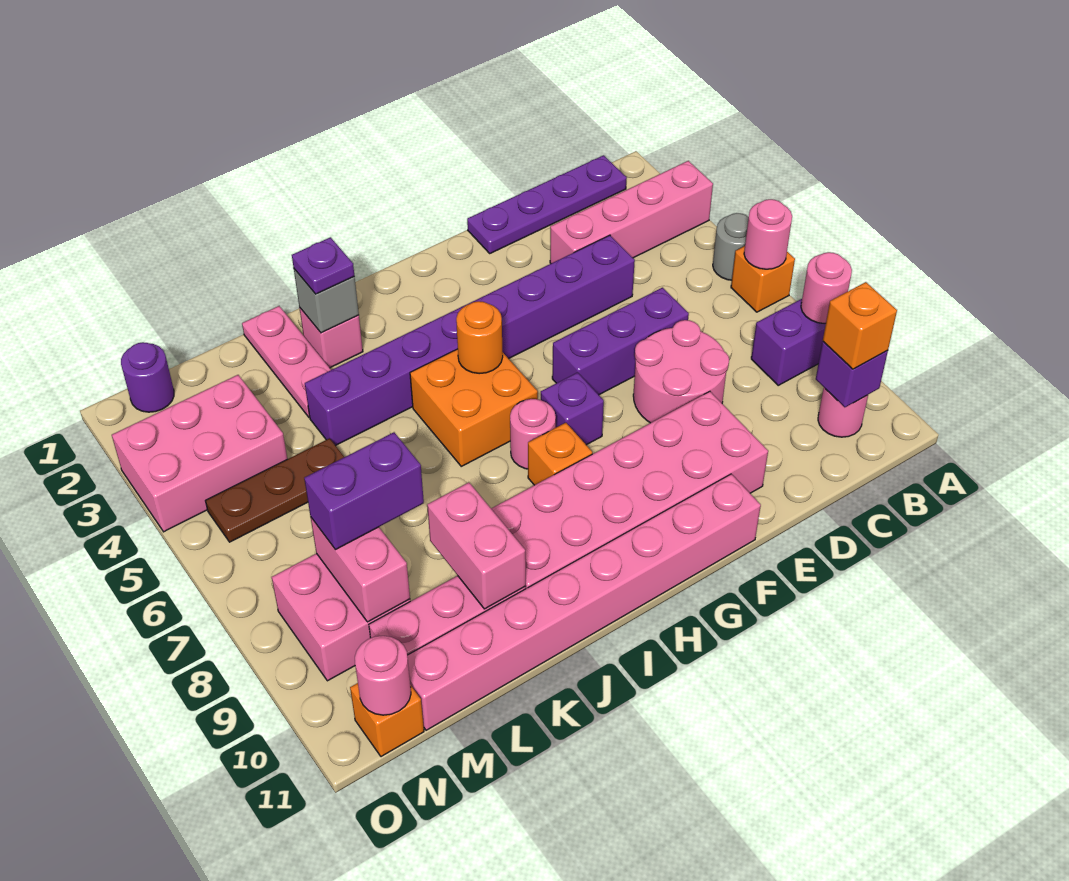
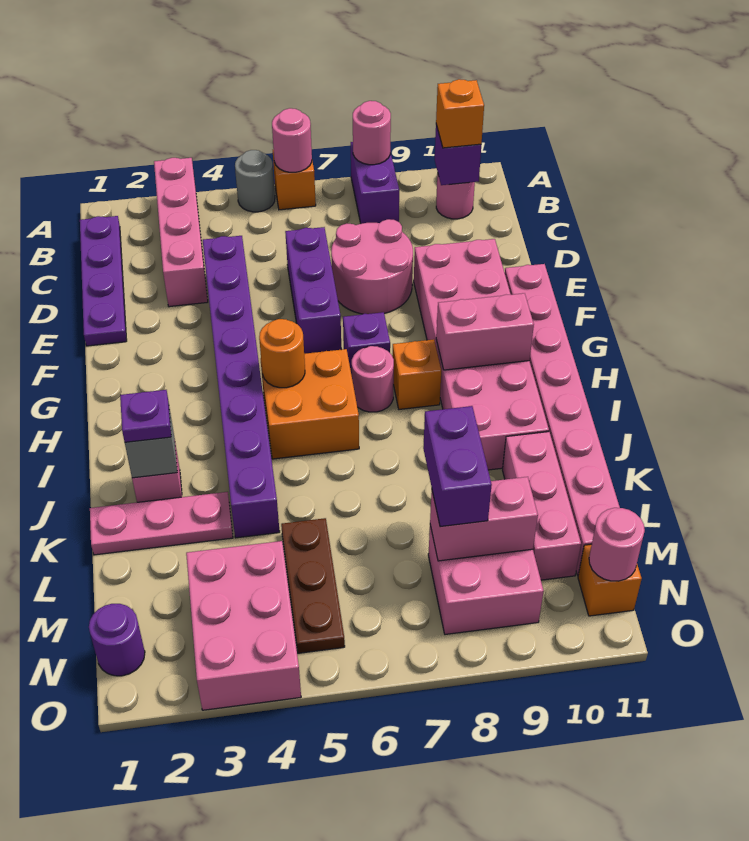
pink brick K9:K10 level 2 -> pink brick H9:H10 level 2

